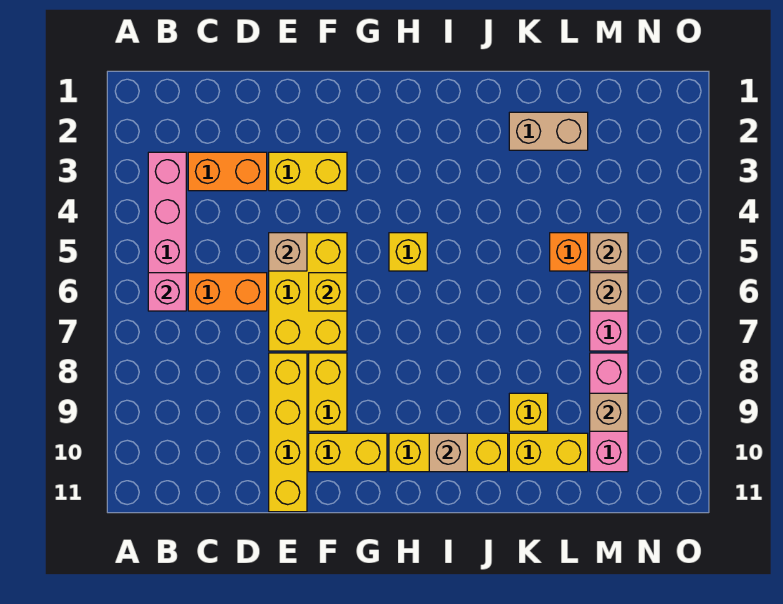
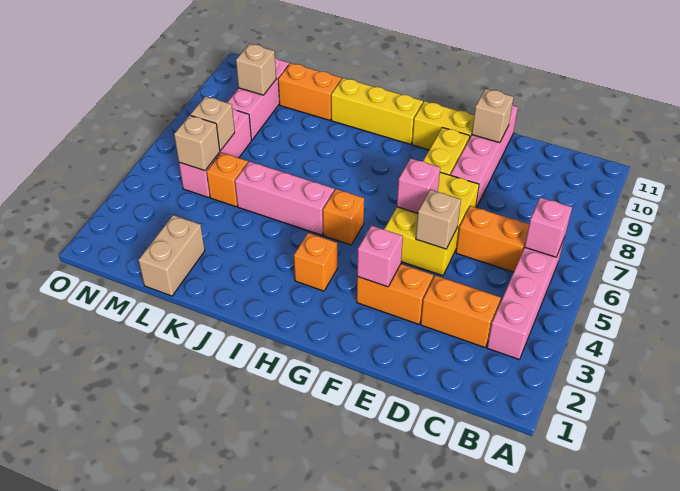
yellow brick E3:F3 level 1 -> orange brick E3:F3 level 1
yellow brick E8:E11 level 1 -> pink brick E8:E11 level 1
none -> pink brick F3 level 2
yellow brick F6 level 2 -> pink brick F6 level 2
none -> orange brick H3 level 1
yellow brick H5 level 1 -> orange brick H5 level 1
none -> pink brick I5:K5 level 1
tan brick I10 level 2 -> tan brick E10 level 2
tan brick K2:L2 level 1 -> tan brick L1:L2 level 1
yellow brick K9 level 1 -> none
yellow brick K10:L10 level 1 -> orange brick K10:L10 level 1

